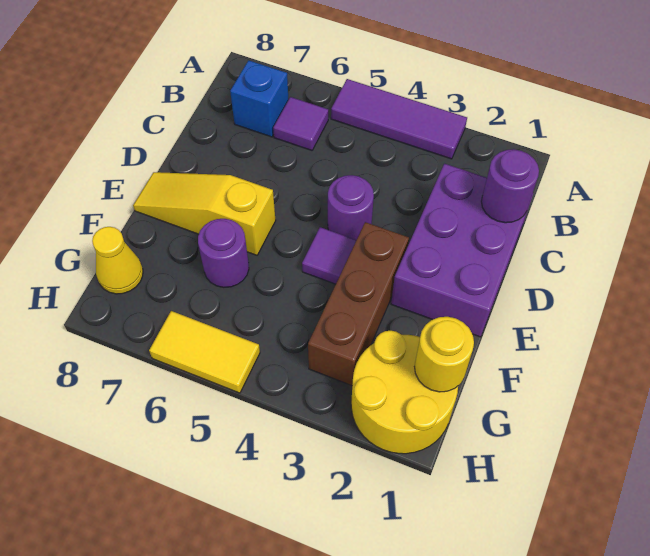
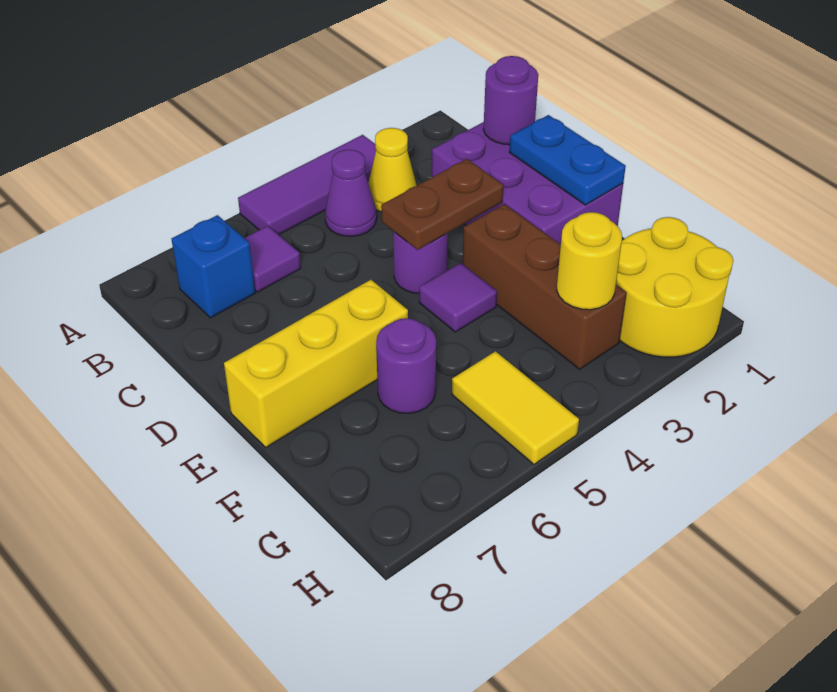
none -> purple cone B4 level 1
none -> blue plate D1:E1 level 2
none -> brown plate D3:D4 level 2
yellow slope E6:E8 level 1 top 6 -> yellow brick E6:E8 level 1
yellow round brick G1 level 2 -> yellow round brick G3 level 2
yellow cone G8 level 1 -> yellow cone B3 level 1
yellow tile H5:H6 level 1 -> yellow tile G5:H5 level 1

